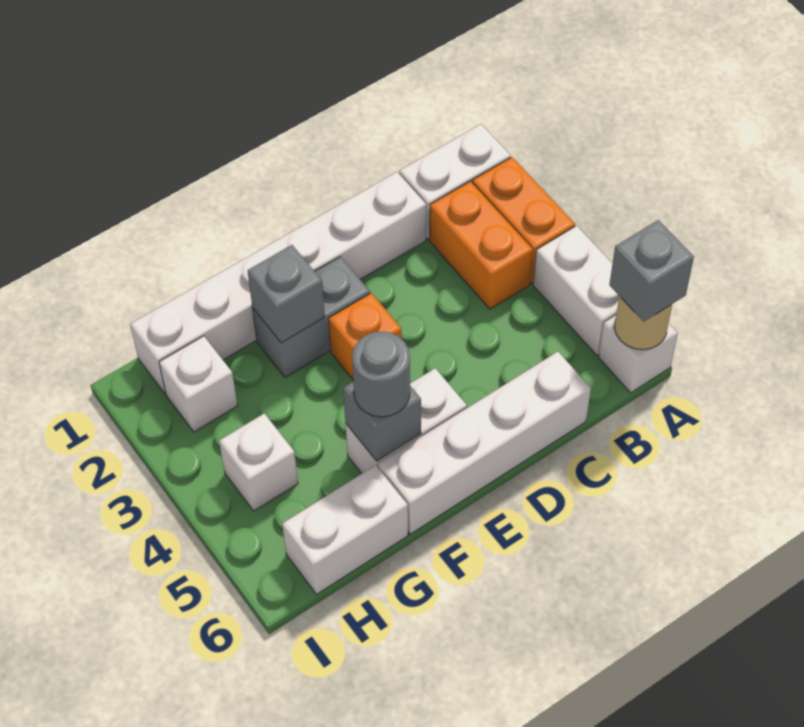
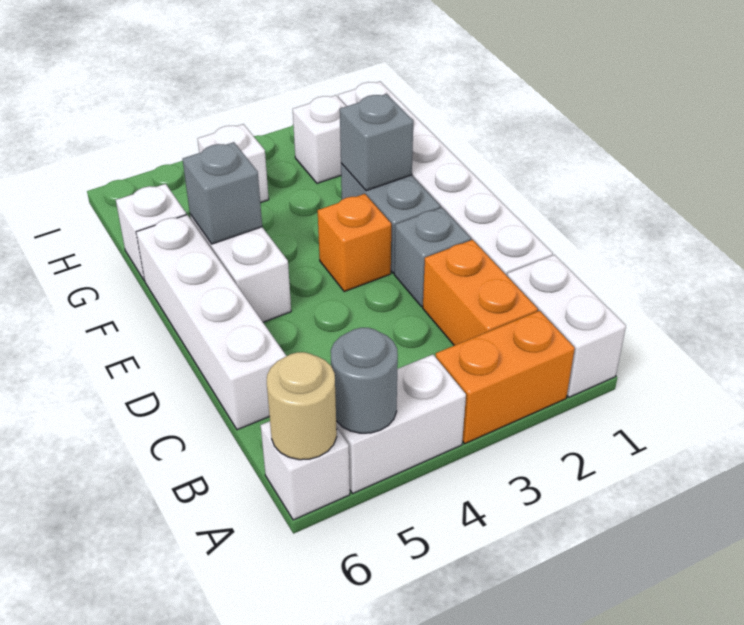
grey brick A6 level 3 -> grey brick D2 level 1
orange brick B2:B3 level 1 -> orange brick B2:C2 level 1
grey round brick F5 level 3 -> grey round brick A5 level 2
white brick G6:H6 level 1 -> white brick G6 level 1

